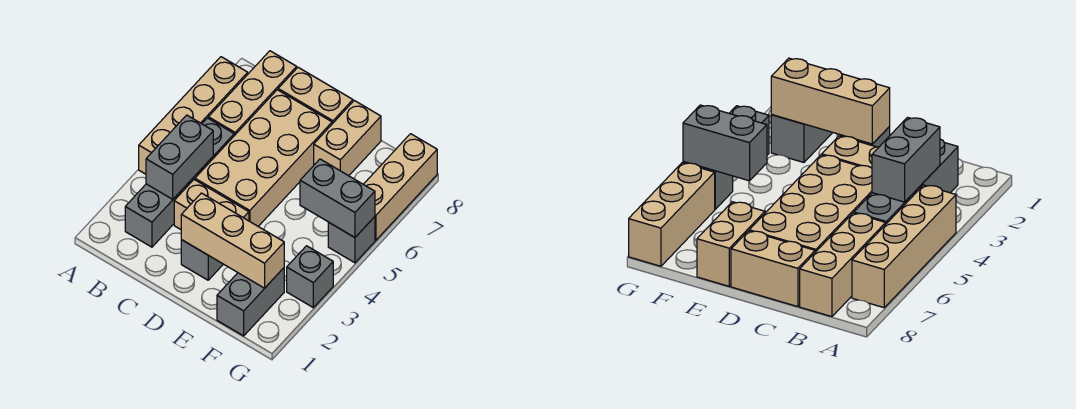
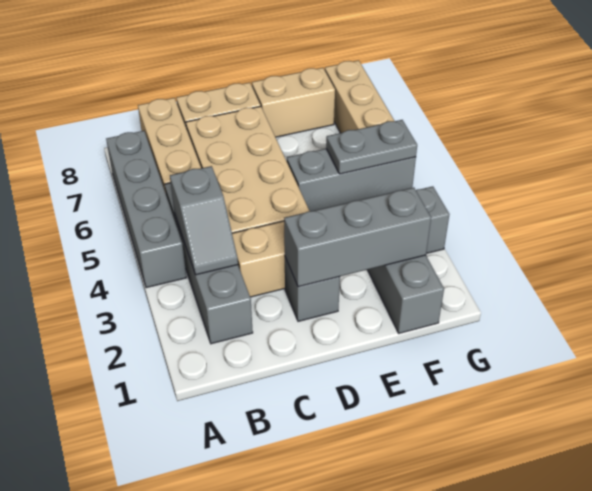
tan brick A4:A7 level 1 -> grey brick A4:A7 level 1
grey brick B3:B4 level 2 -> grey slope B3:B4 level 2 top 4
tan brick D2:F2 level 2 -> grey brick D2:F2 level 2
tan brick E7:E8 level 1 -> tan brick E8:F8 level 1
grey brick F5:G5 level 2 -> grey plate F5:G5 level 2
grey brick G5 level 1 -> grey brick E5:G5 level 1

